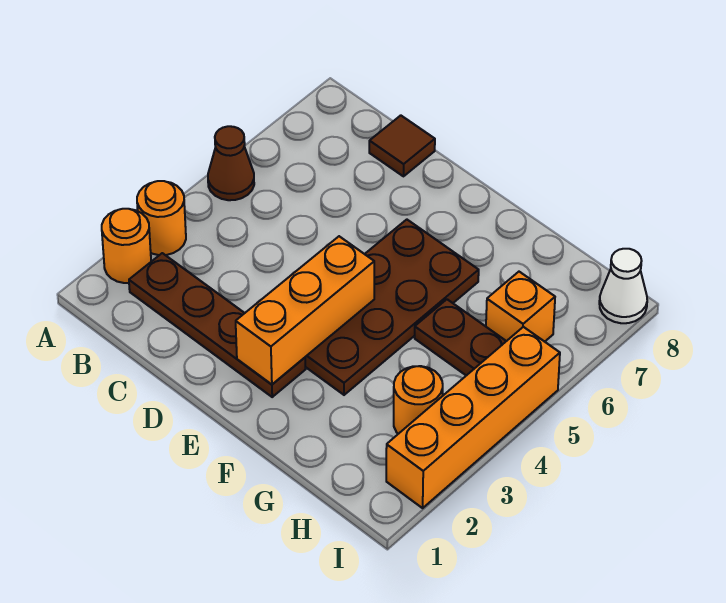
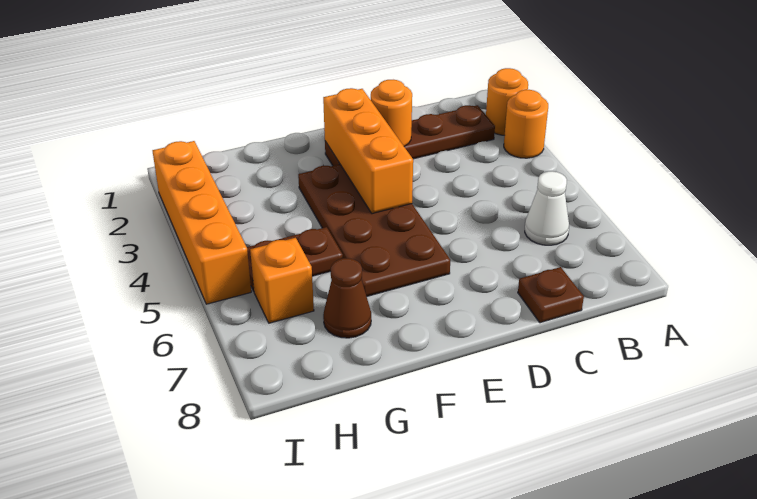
brown cone A5 level 1 -> brown cone G7 level 1
brown tile C8 level 1 -> brown plate C8 level 1
orange round brick H3 level 1 -> orange round brick D2 level 2
white cone I8 level 1 -> white cone B6 level 1

